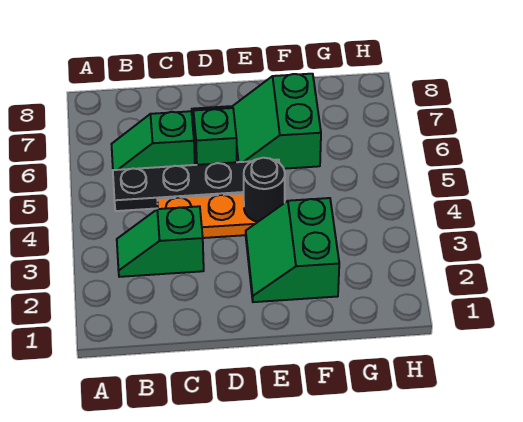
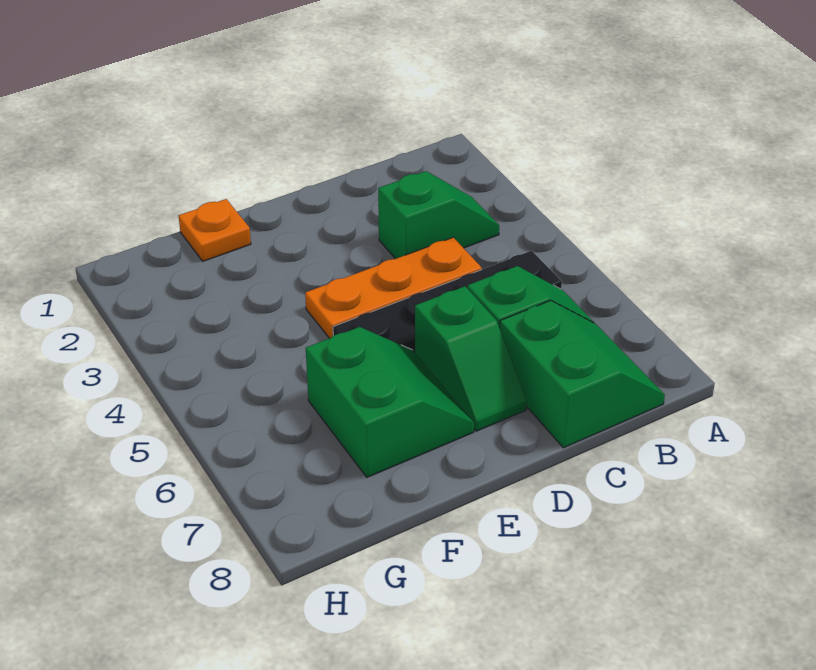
green slope E2:F3 level 1 top F -> green slope B7:C8 level 1 top C
black round brick E4 level 2 -> none
none -> orange plate F1 level 1

